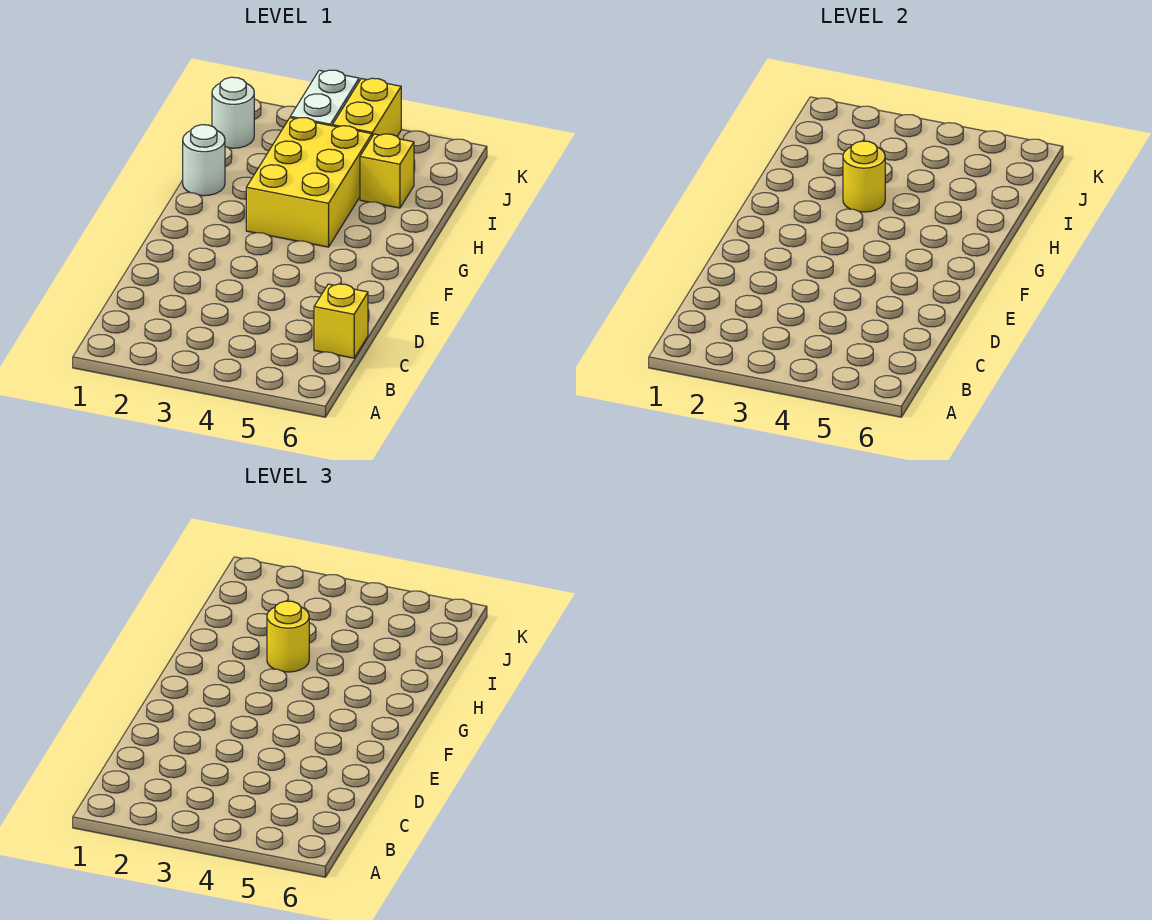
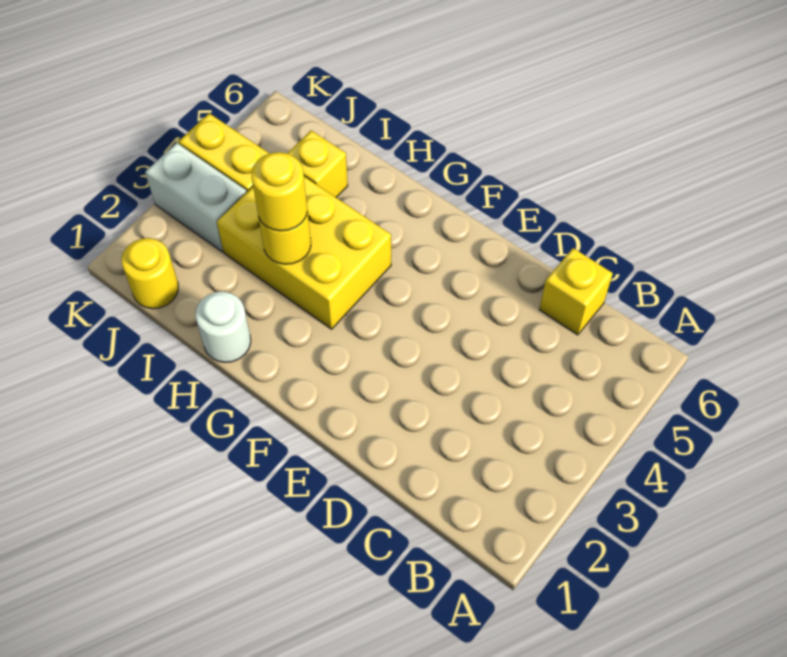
white round brick J1 level 1 -> yellow round brick J1 level 1

